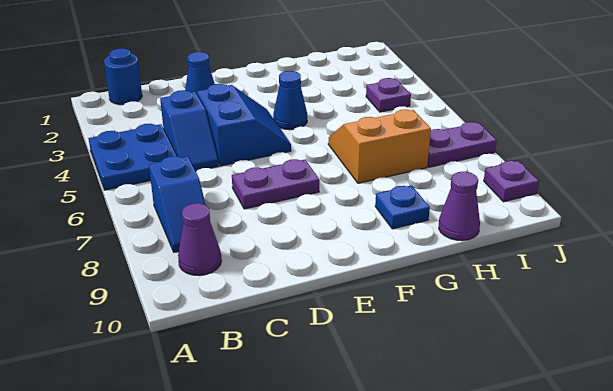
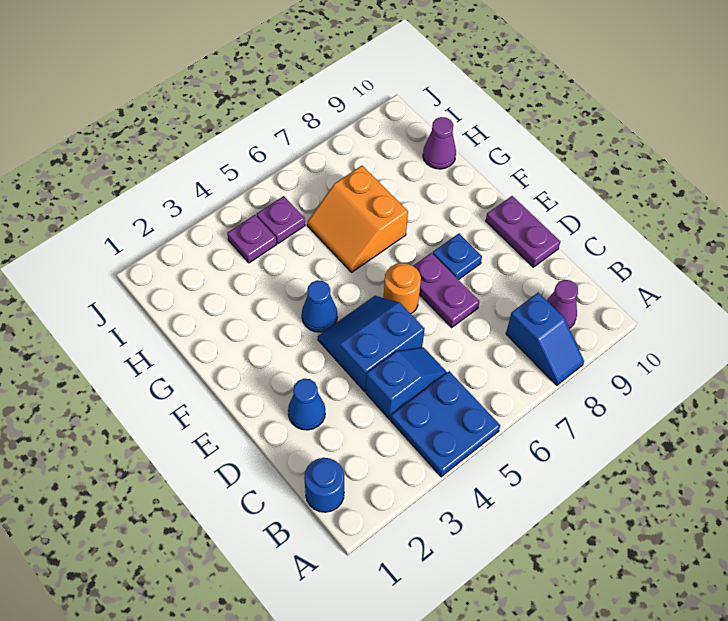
blue slope B7:B8 level 1 top 7 -> blue slope A8:B8 level 1 top B
none -> orange round brick E6 level 1
blue plate G9 level 1 -> blue plate E8 level 1
purple plate I7:J7 level 1 -> purple plate D10:E10 level 1
purple plate J9 level 1 -> purple plate I5 level 1

